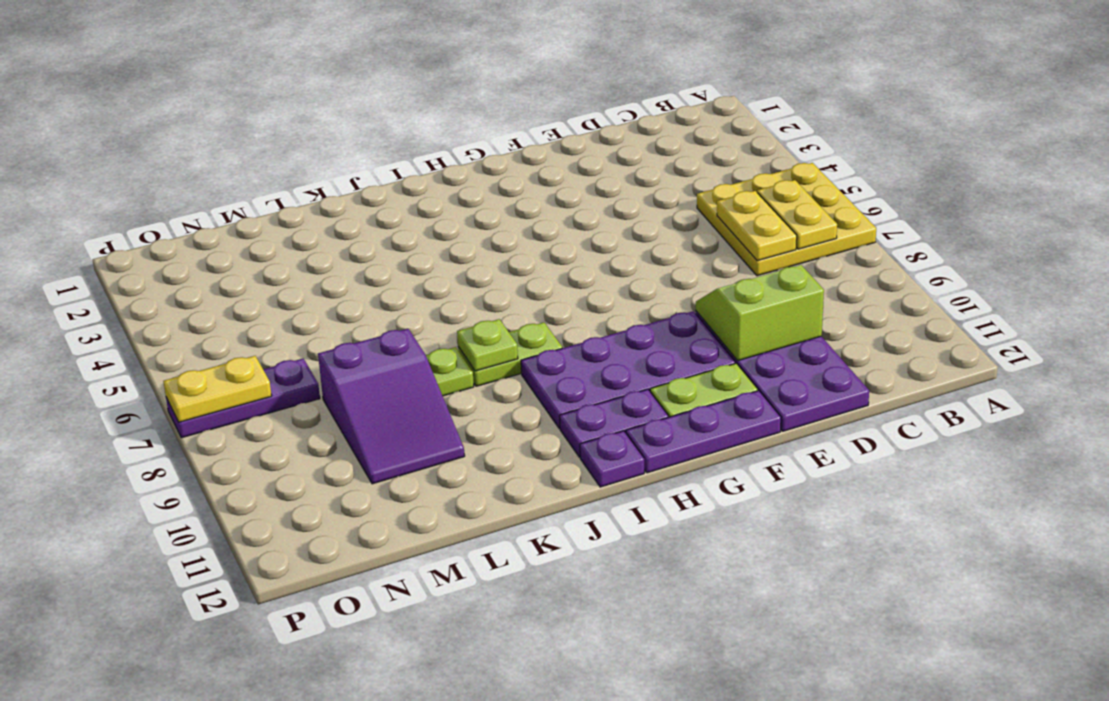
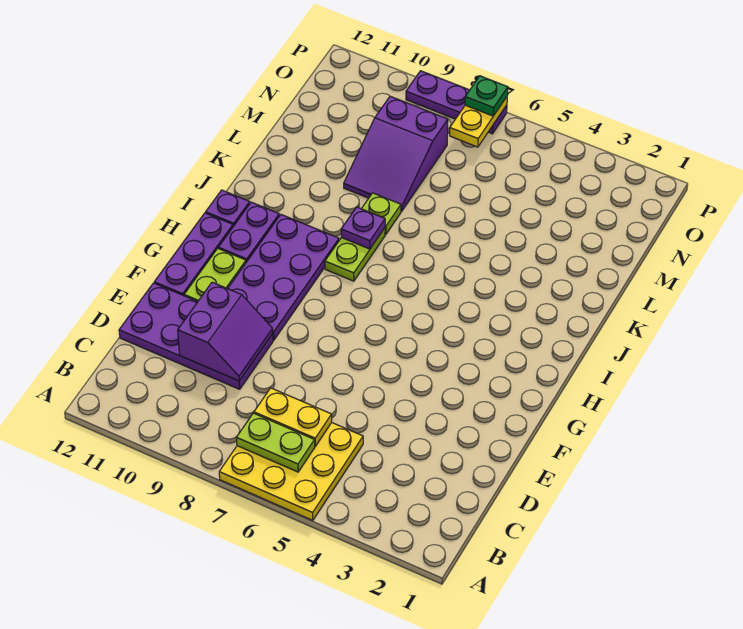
yellow plate B6:B7 level 2 -> lime plate B6:B7 level 2
lime slope D9:E10 level 2 top 10 -> purple slope D9:E10 level 2 top 10
lime plate J8 level 2 -> purple plate J8 level 2
purple slope L8:M10 level 1 top 8 -> purple slope L8:N9 level 1 top N
purple plate N7:P7 level 1 -> purple plate P7:P9 level 1
none -> green plate P7 level 3

